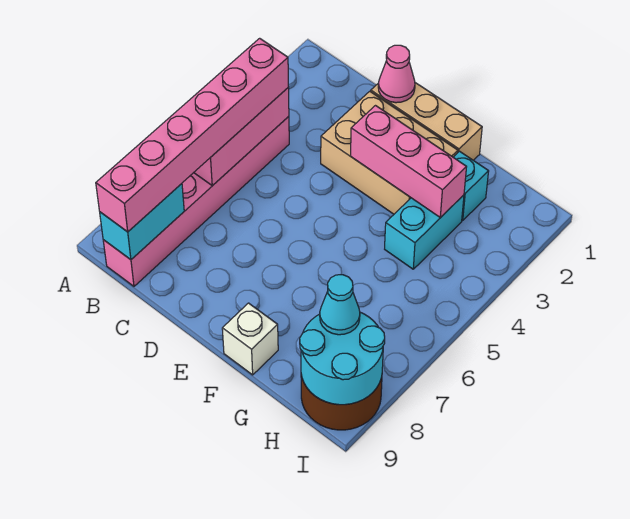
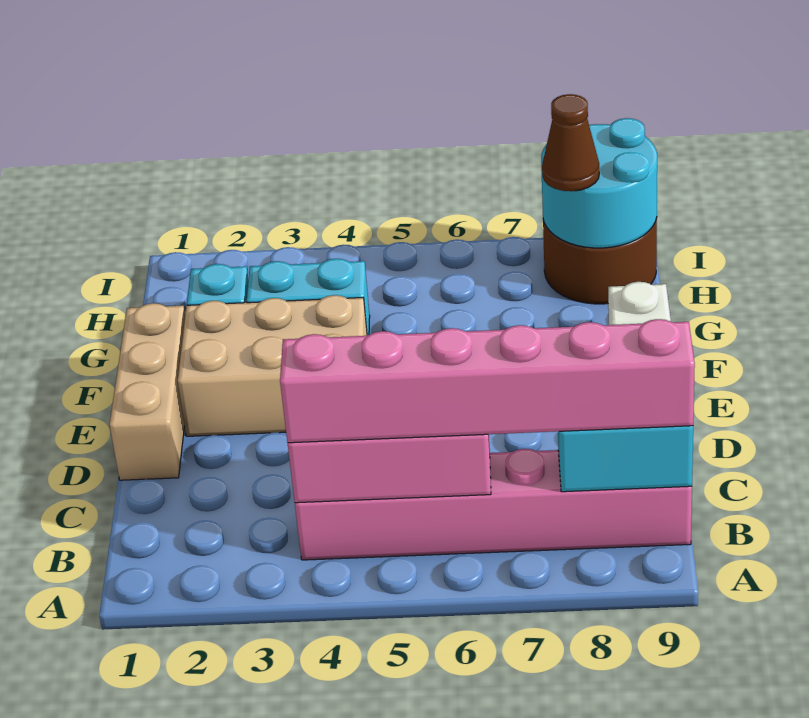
pink cone D1 level 2 -> none
tan brick D2:F3 level 1 -> tan brick E2:F4 level 1
pink brick E3:G3 level 2 -> none
cyan cone H8 level 3 -> brown cone H8 level 3

